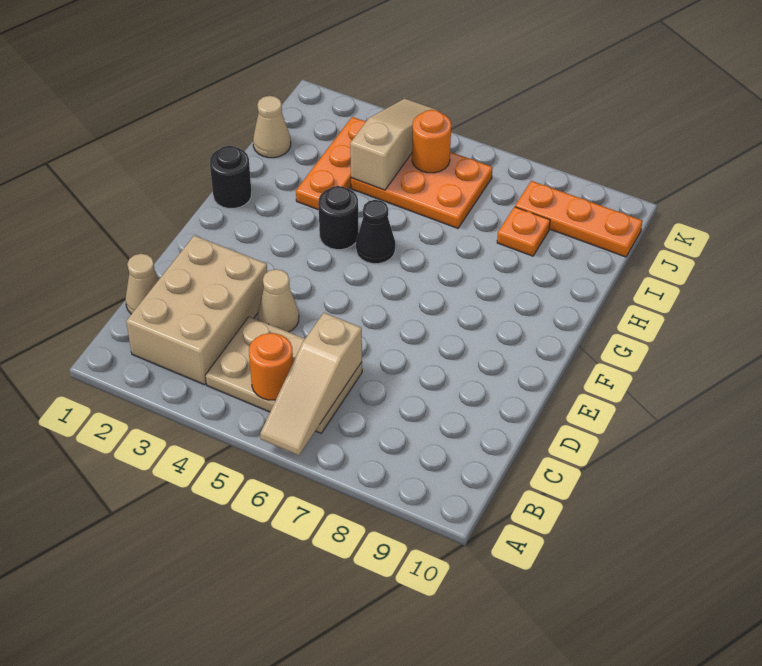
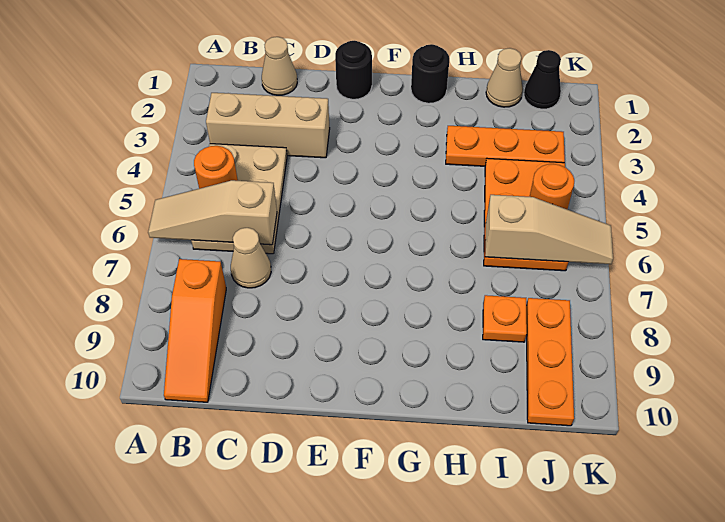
tan brick B2:D3 level 1 -> tan brick B3:D3 level 1
none -> orange slope B8:B10 level 1 top 8
tan cone D4 level 1 -> tan cone C7 level 1
black round brick G4 level 1 -> black round brick E1 level 1
black cone G5 level 1 -> black cone J1 level 1
tan slope I4:K4 level 2 top I -> tan slope I6:K6 level 2 top I

